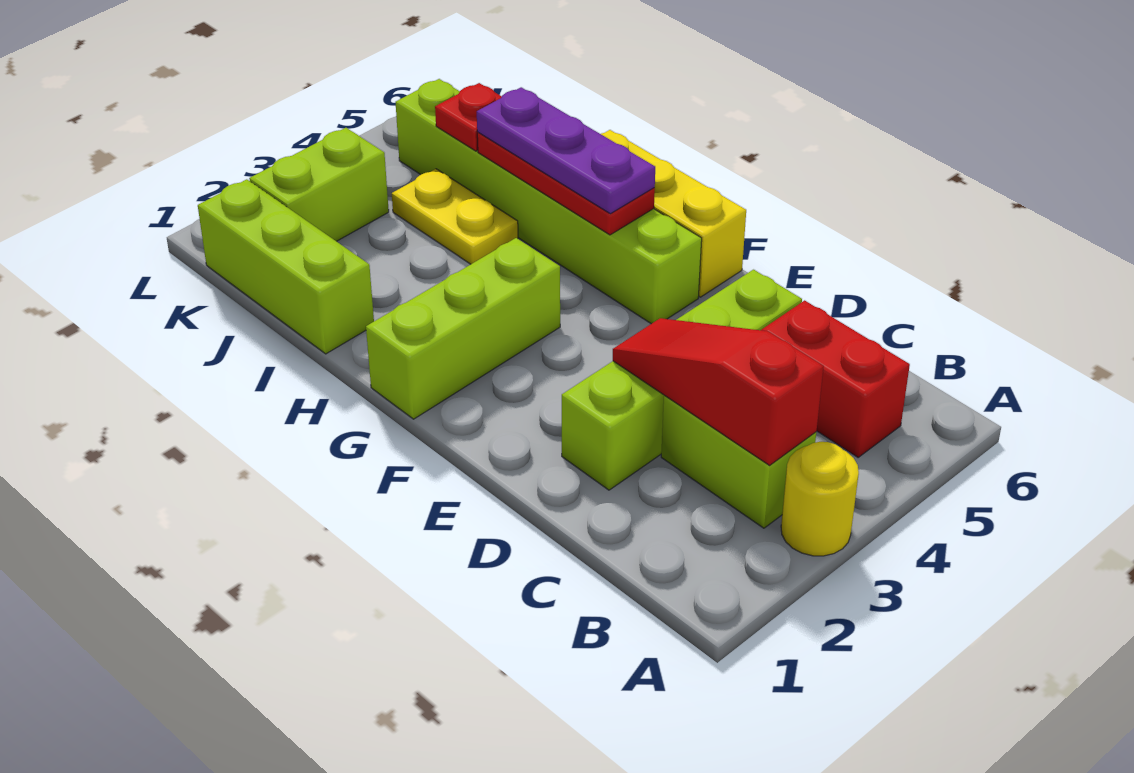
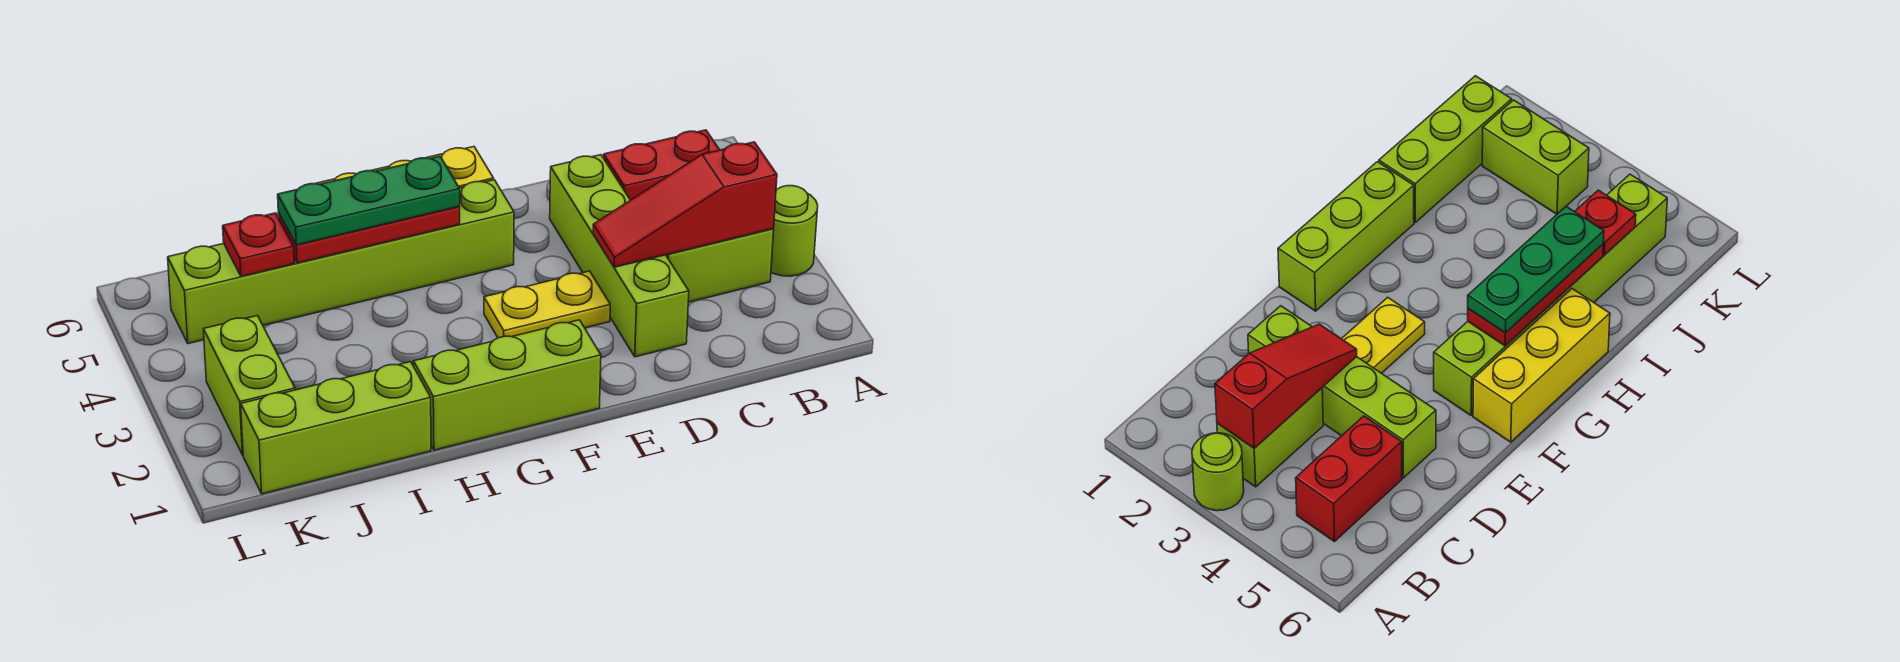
yellow round brick A3 level 1 -> lime round brick A3 level 1
lime brick G1:G3 level 1 -> lime brick F1:H1 level 1
purple plate G5:I5 level 3 -> green plate G5:I5 level 3
yellow plate I4:J4 level 1 -> yellow plate E3:F3 level 1

